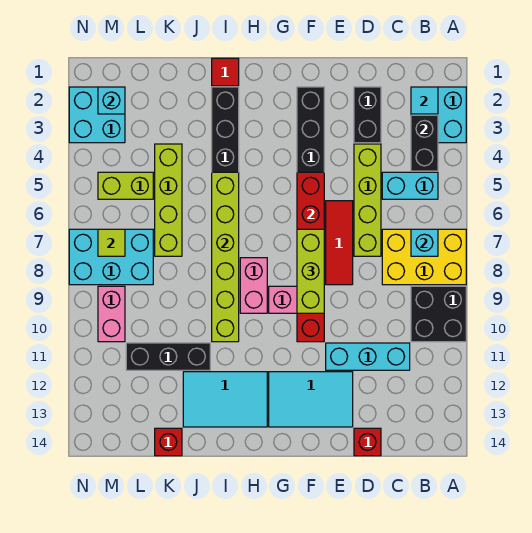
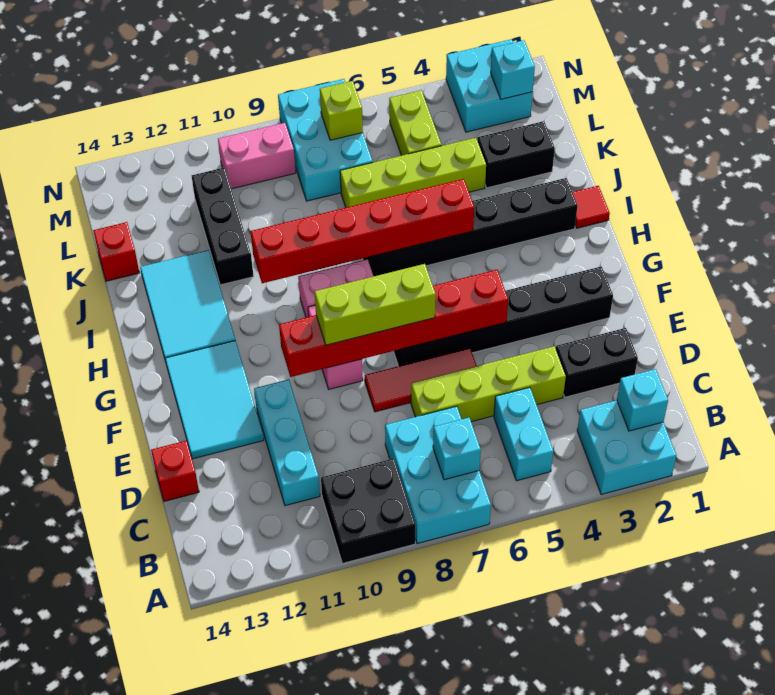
yellow brick A7:C8 level 1 -> cyan brick A7:C8 level 1
cyan tile B2 level 2 -> cyan brick B2 level 2
black brick B3:B4 level 2 -> black brick K2:K3 level 1
lime brick I5:I10 level 2 -> red brick I5:I10 level 2
lime tile M7 level 2 -> lime brick M7 level 2

